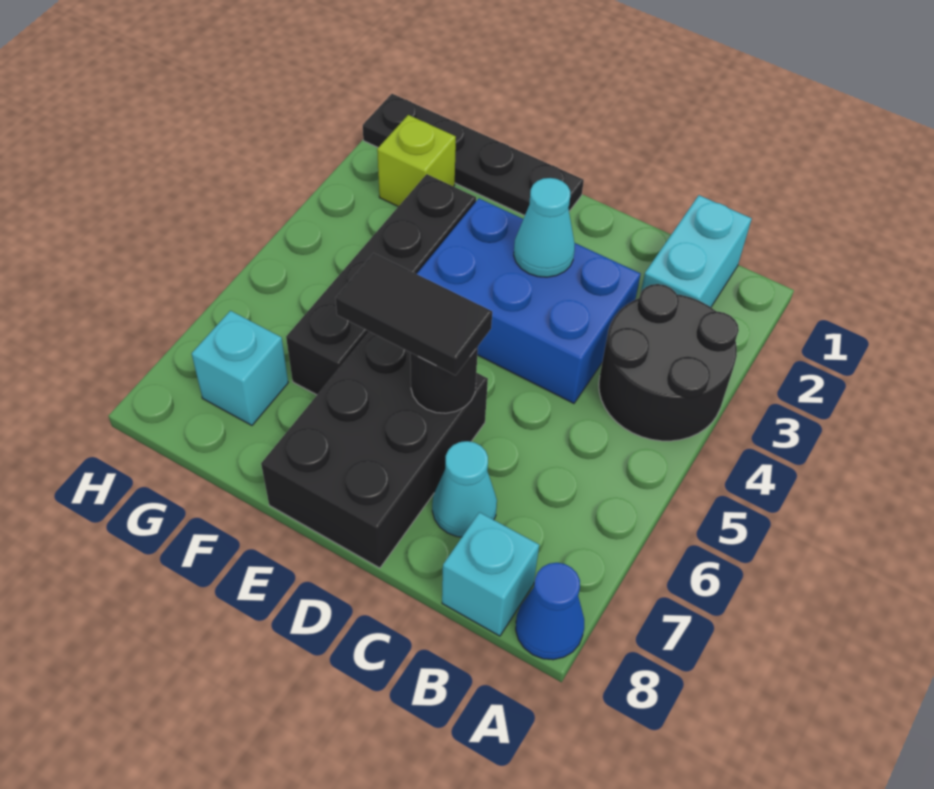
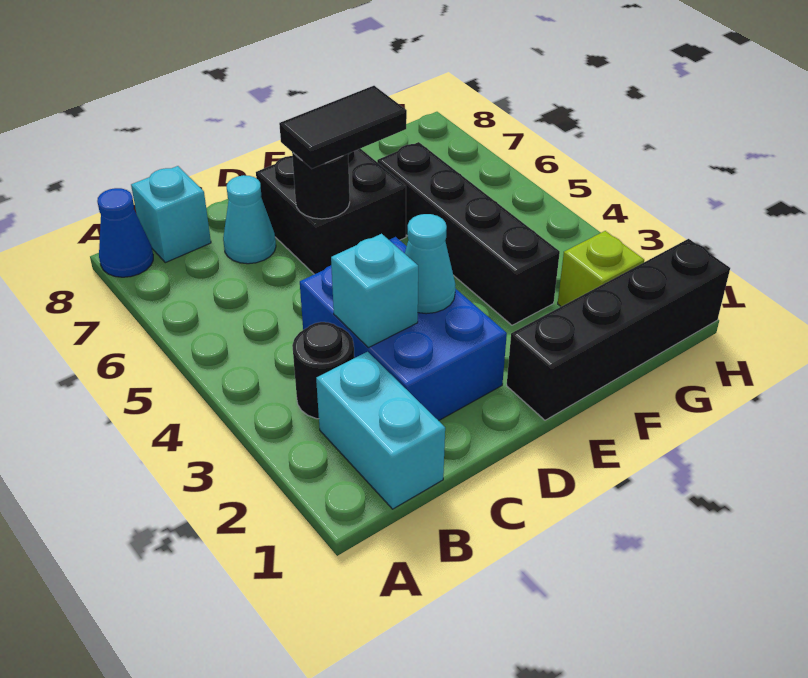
black round brick A3:B4 level 1 -> black round brick B3 level 1
blue brick C3:E4 level 1 -> blue brick C2:D4 level 1
black brick D6:E8 level 1 -> black brick D6:E7 level 1
black plate E1:H1 level 1 -> black brick E1:H1 level 1
cyan brick G7 level 1 -> cyan brick C3 level 2

